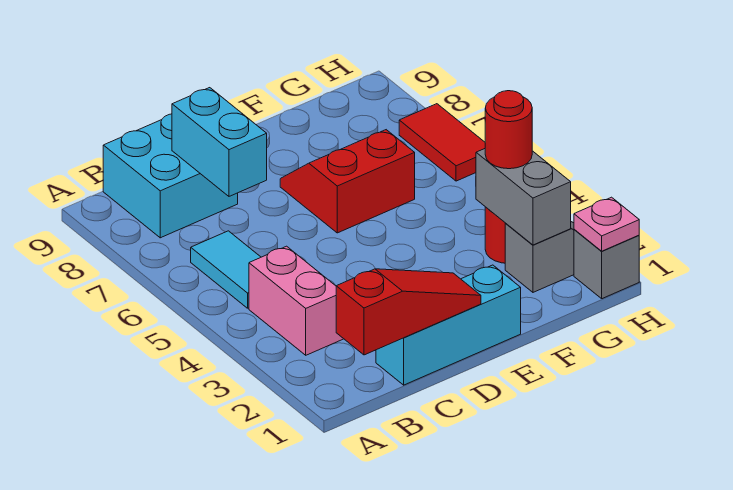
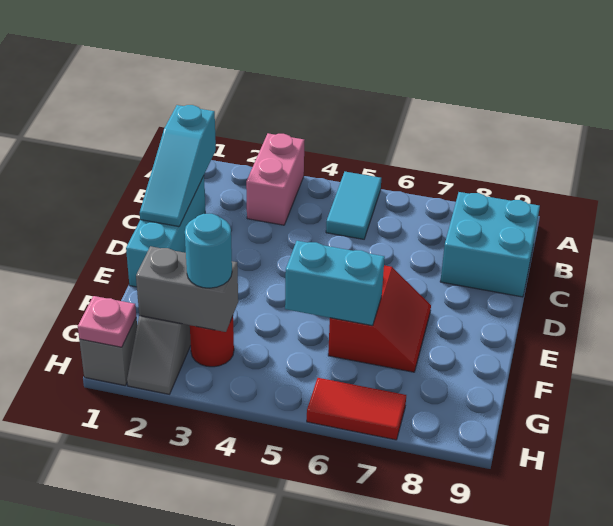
red slope B1:D1 level 2 top B -> cyan slope B1:D1 level 2 top B
pink brick B3:B4 level 1 -> pink brick A3:B3 level 1
cyan tile B5:B6 level 1 -> cyan tile A5:B5 level 1
cyan brick C7:C8 level 2 -> cyan brick F5:F6 level 2
red round brick G3 level 3 -> cyan round brick G3 level 3

